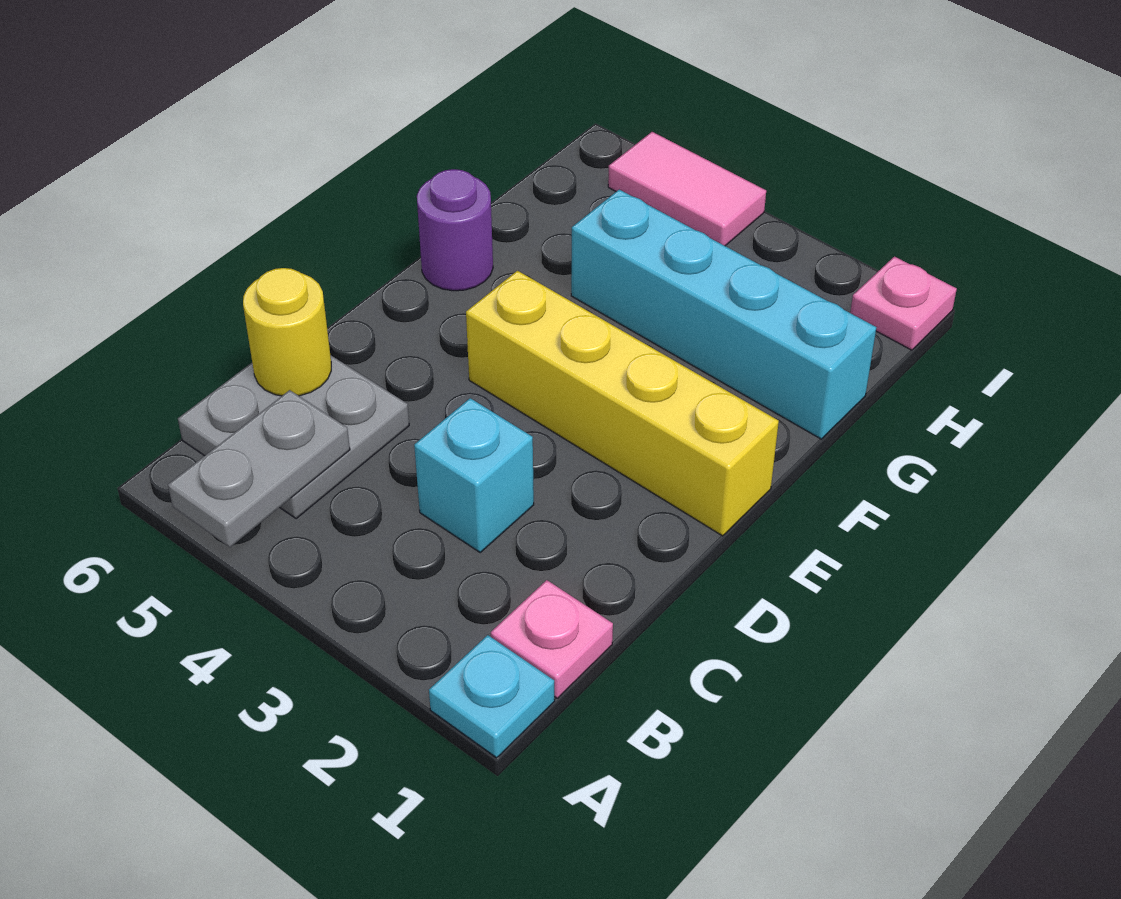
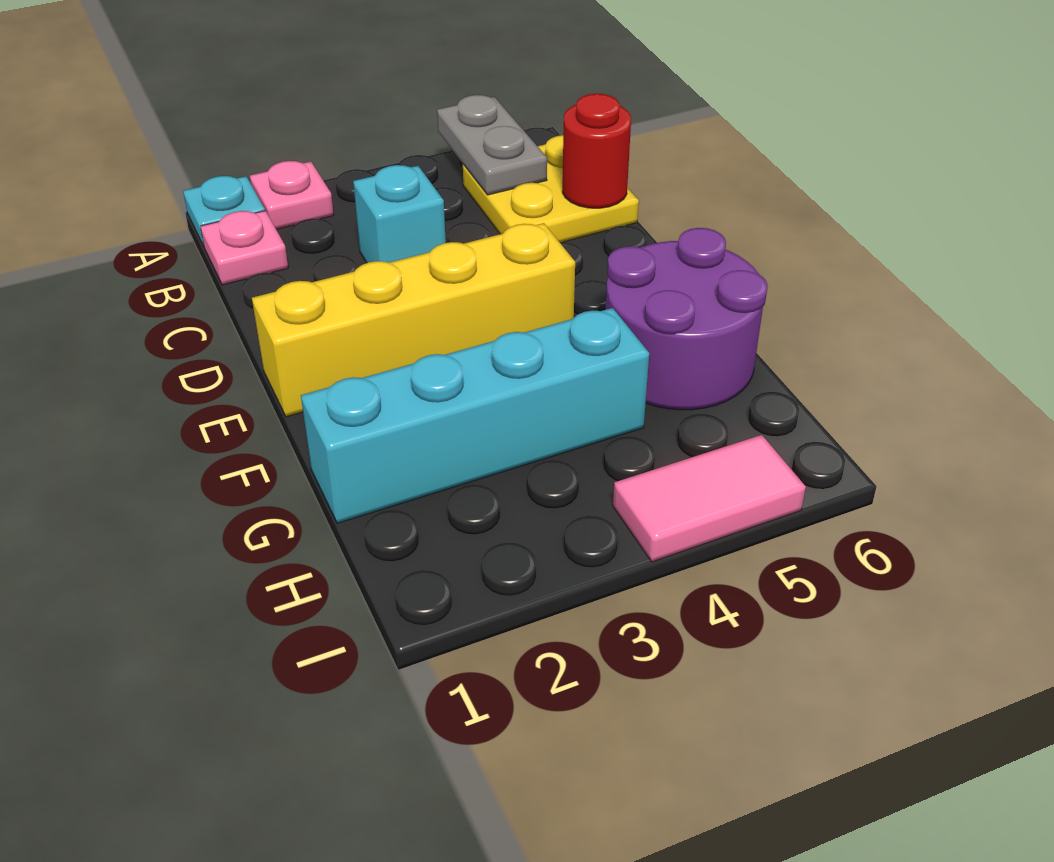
grey plate B5:C6 level 1 -> yellow plate B5:C6 level 1
yellow round brick C6 level 2 -> red round brick C6 level 2
purple round brick F6 level 1 -> purple round brick F5:G6 level 1
pink plate I1 level 1 -> pink plate A2 level 1

